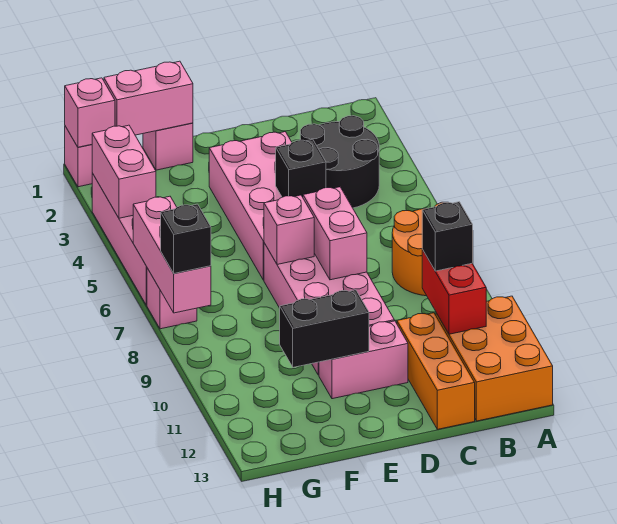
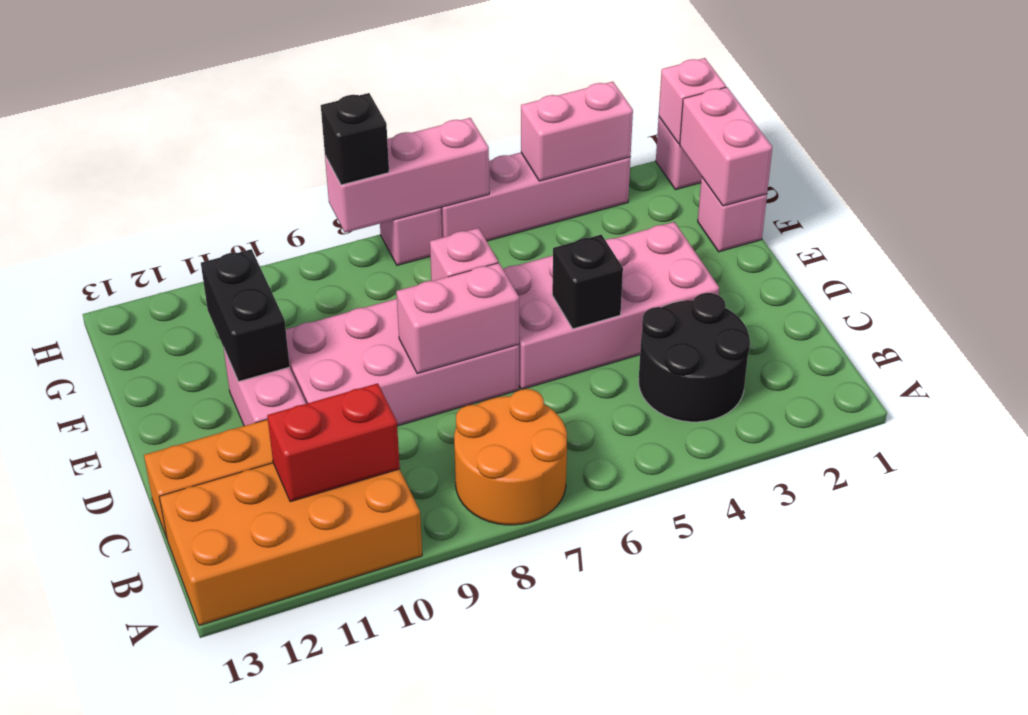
orange brick A11:B13 level 1 -> orange brick A10:B13 level 1
black brick B10 level 3 -> none

